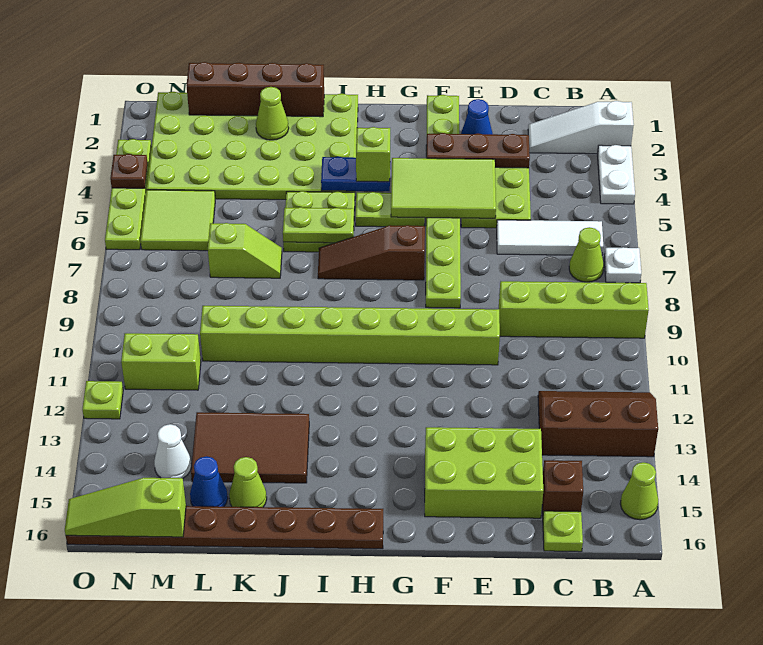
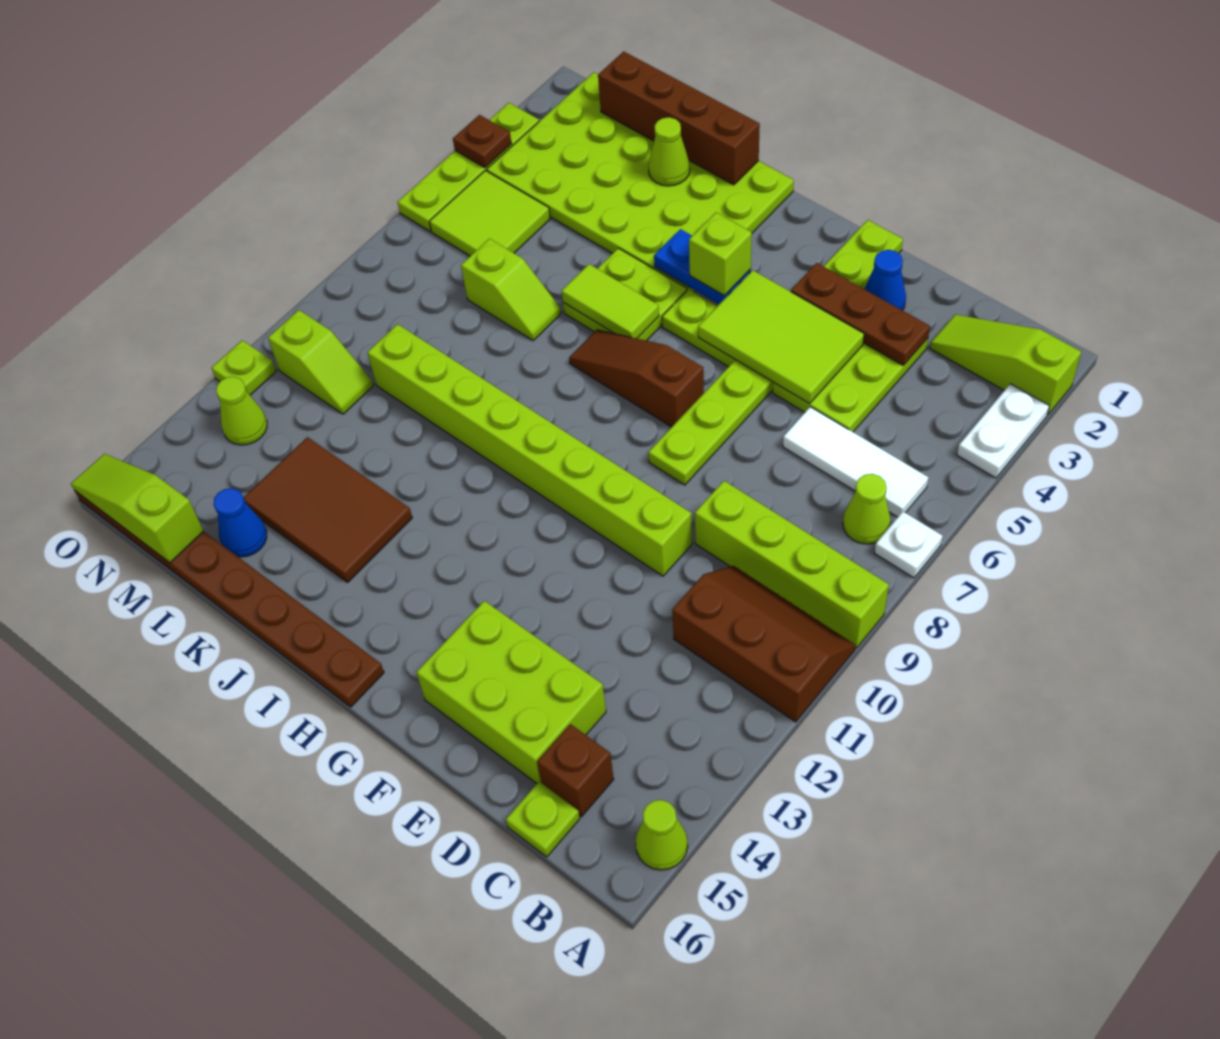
white slope A2:C2 level 1 top A -> lime slope A2:C2 level 1 top A
brown slope A12:C13 level 1 top 13 -> brown slope A10:C11 level 1 top 11
lime plate I6:J6 level 2 -> lime tile I6:J6 level 2
lime cone K15 level 1 -> lime cone N13 level 1
lime brick M11:N11 level 1 -> lime slope M11:N11 level 1 top N
white cone M14 level 1 -> none

